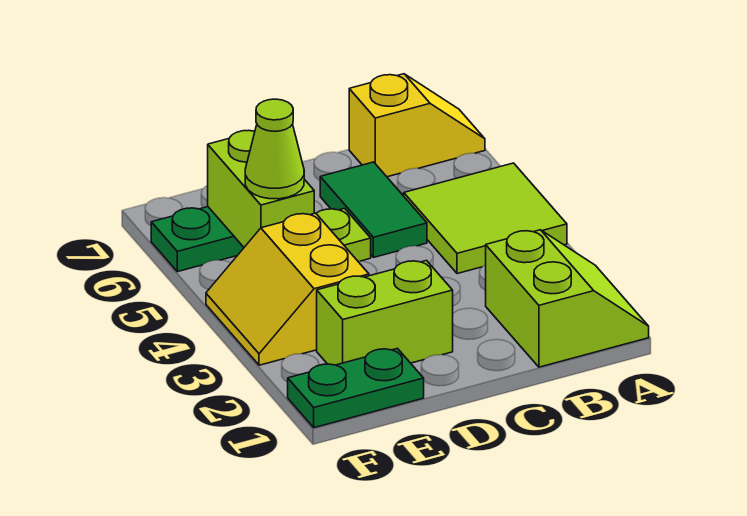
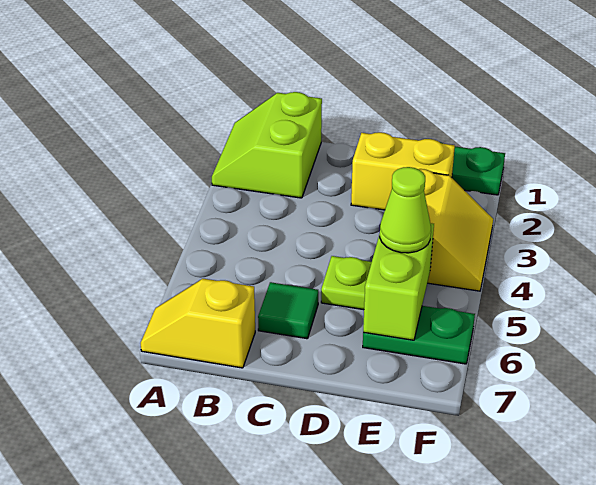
lime tile A4:B5 level 1 -> none
green tile C5:C6 level 1 -> green tile C6 level 1
lime brick D2:E2 level 1 -> yellow brick D2:E2 level 1

